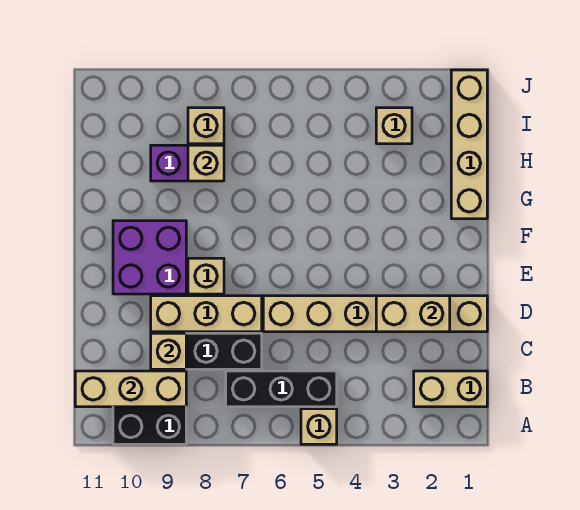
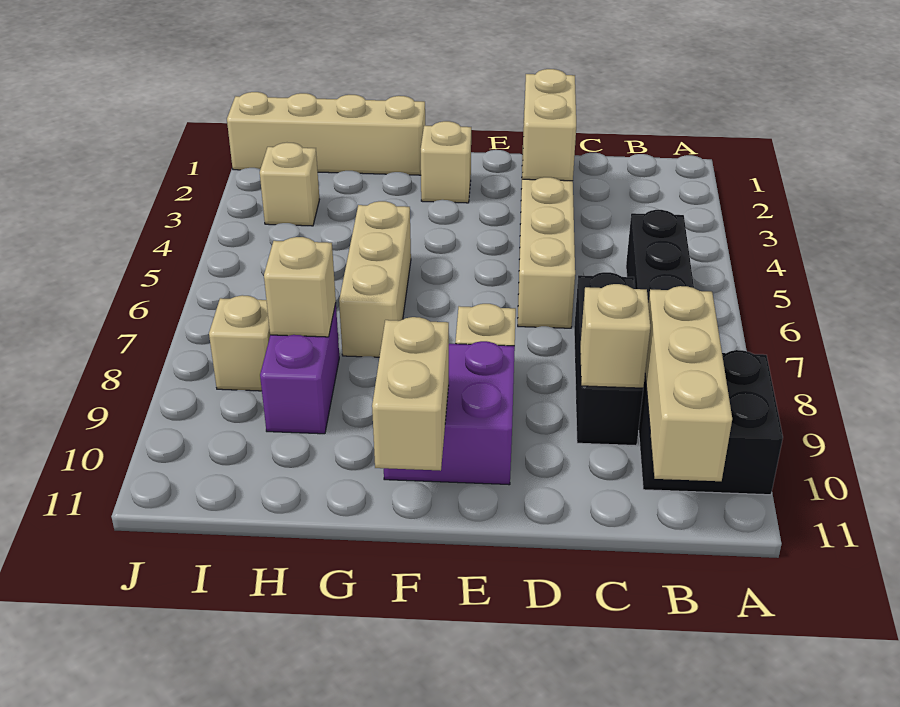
tan brick A5 level 1 -> tan brick F2 level 1
tan brick B1:B2 level 1 -> tan brick F10:F11 level 2
tan brick D7:D9 level 1 -> tan brick G5:G7 level 1

